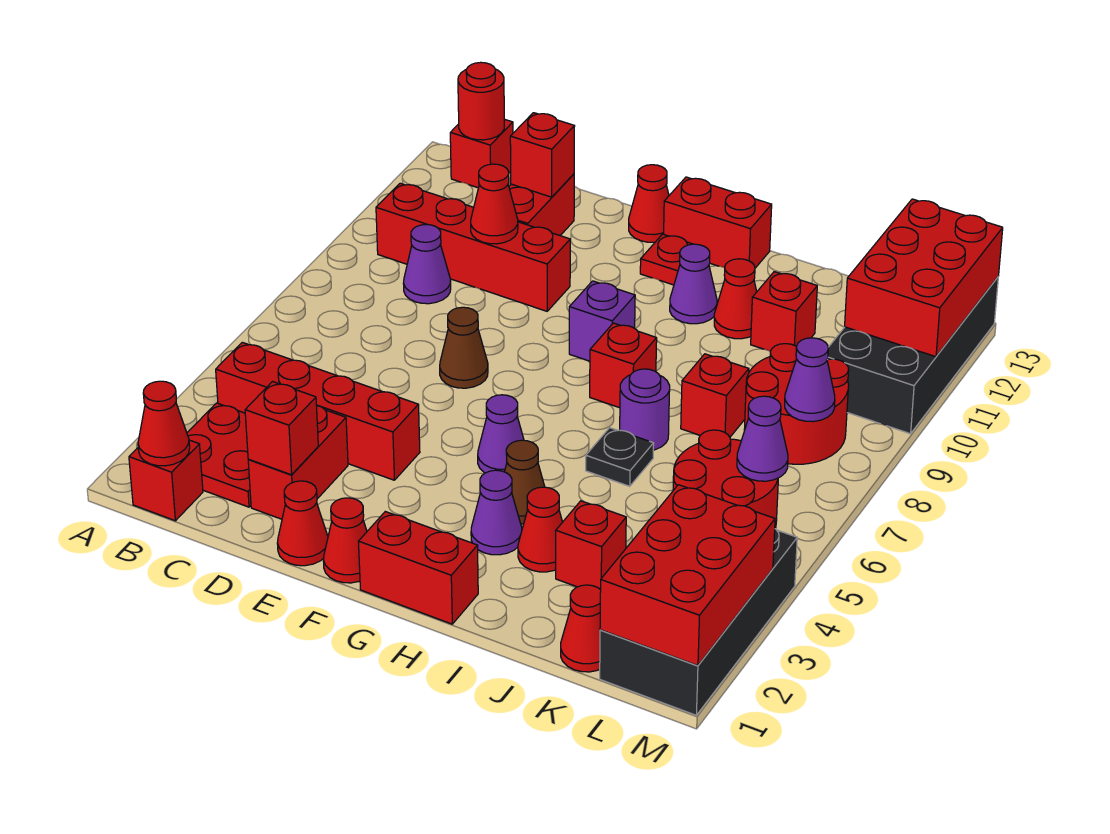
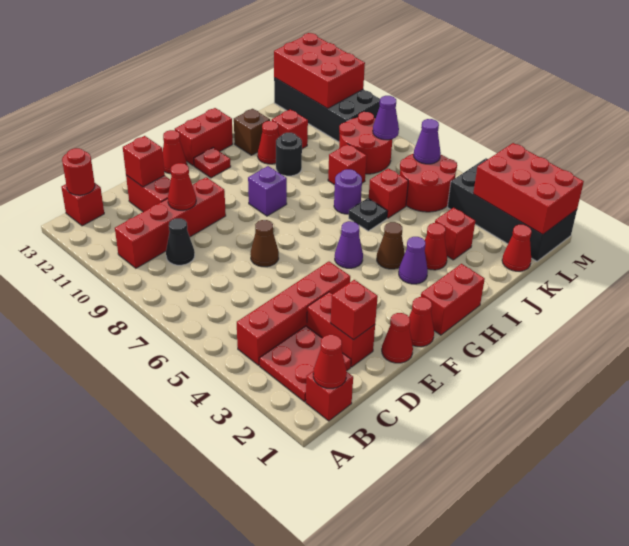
purple cone C9 level 1 -> black cone C9 level 1
red brick H8 level 1 -> red brick J6 level 1
purple cone H11 level 1 -> none
none -> black round brick I10 level 1
none -> brown brick I12 level 1

